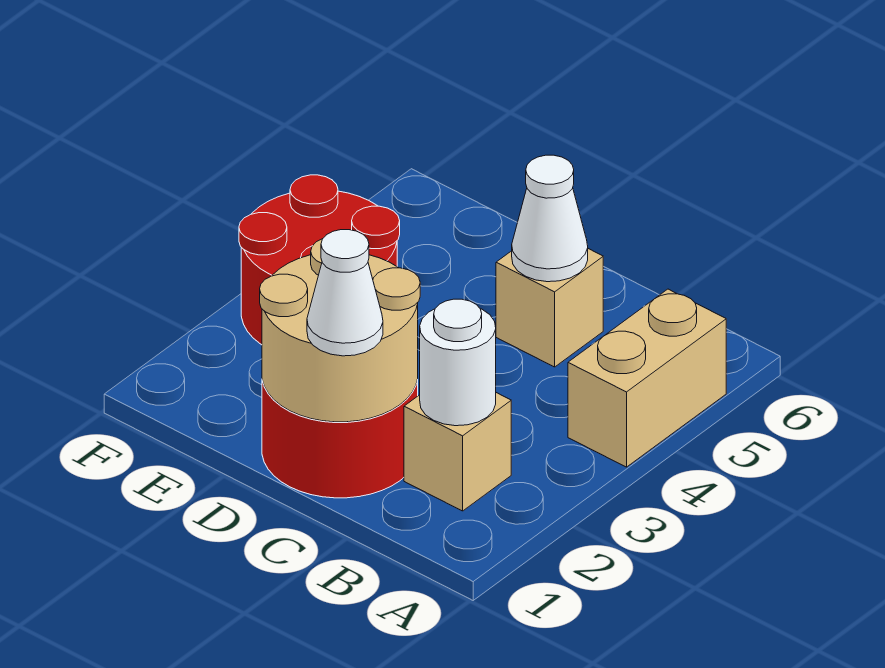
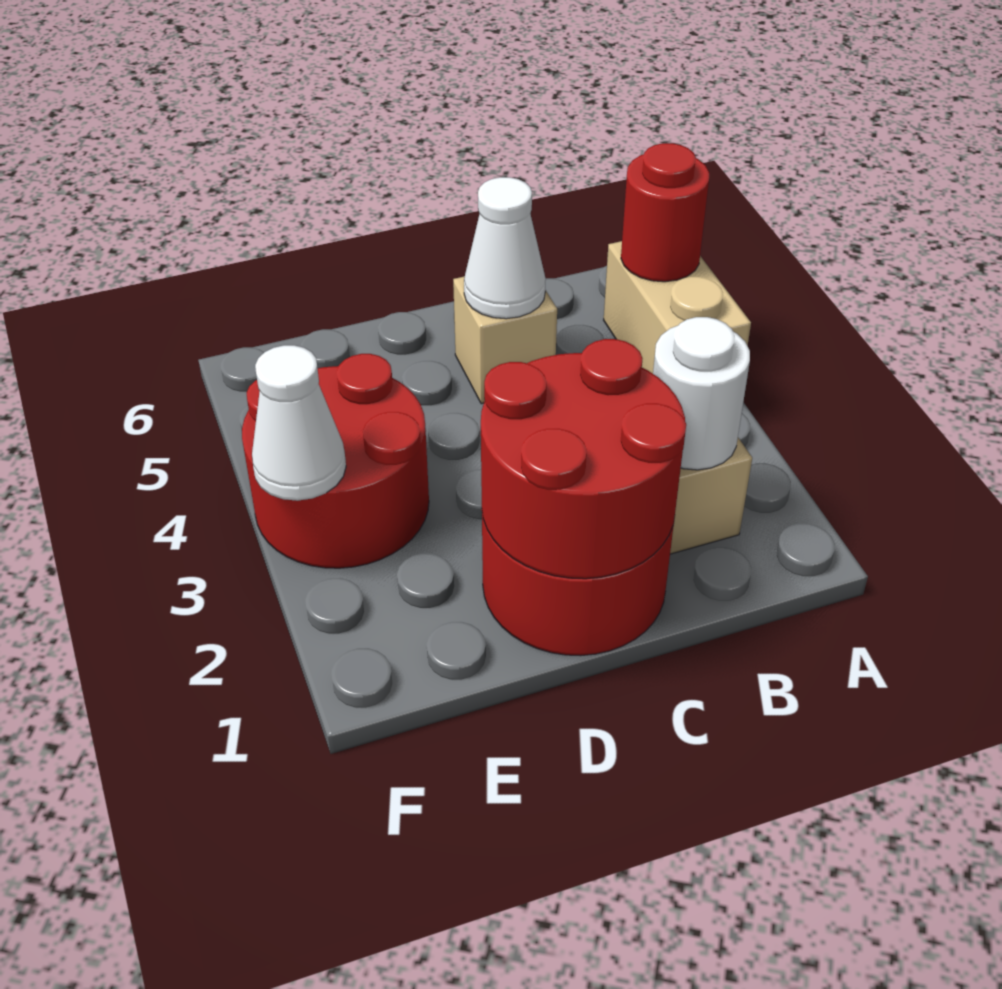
none -> red round brick A5 level 2
tan round brick C1:D2 level 2 -> red round brick C1:D2 level 2
white cone C1 level 3 -> white cone F3 level 2

